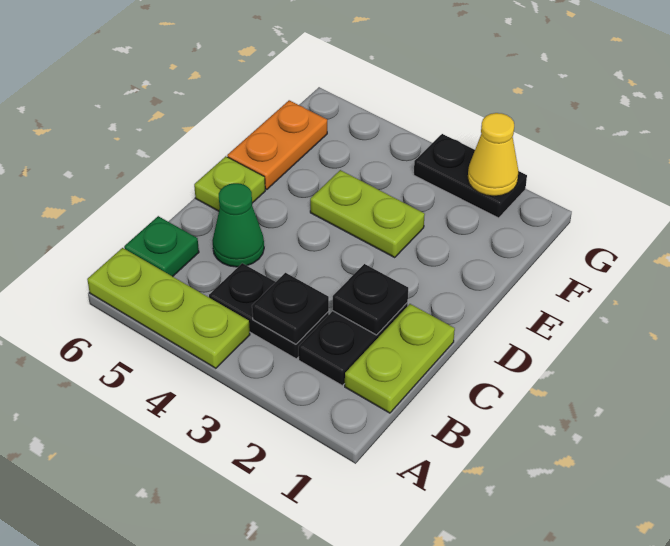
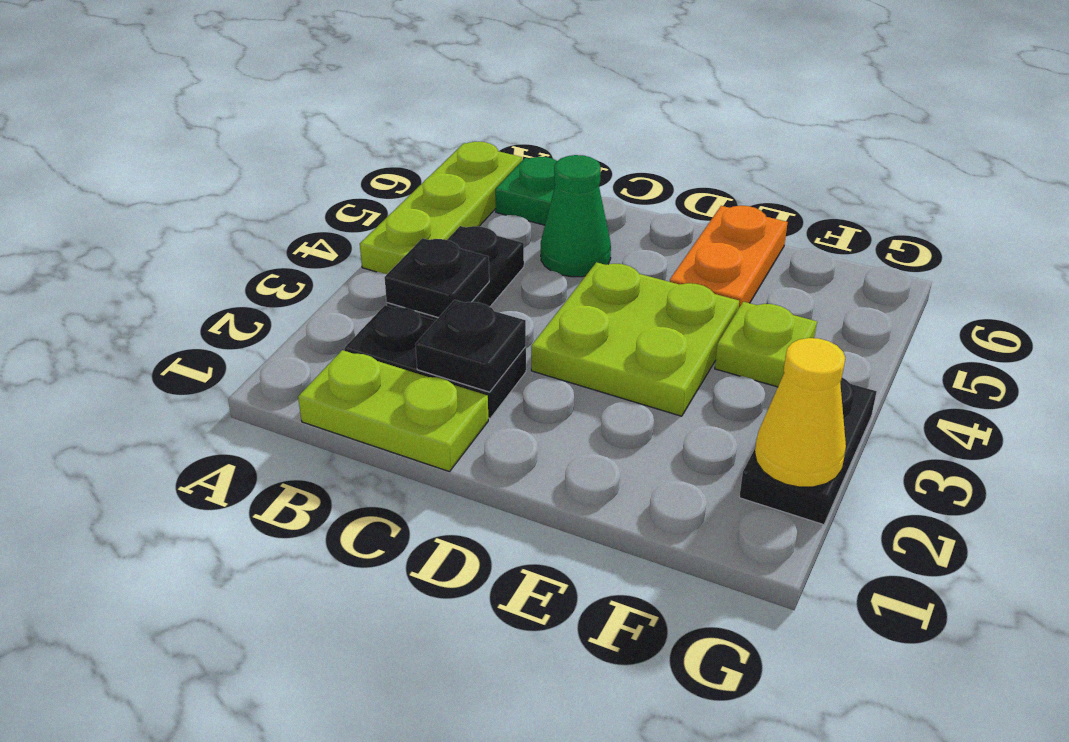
lime plate D6 level 1 -> lime plate F4 level 1
lime plate E3:E4 level 1 -> lime plate D3:E4 level 1
orange plate E6:F6 level 1 -> orange plate E5:E6 level 1

